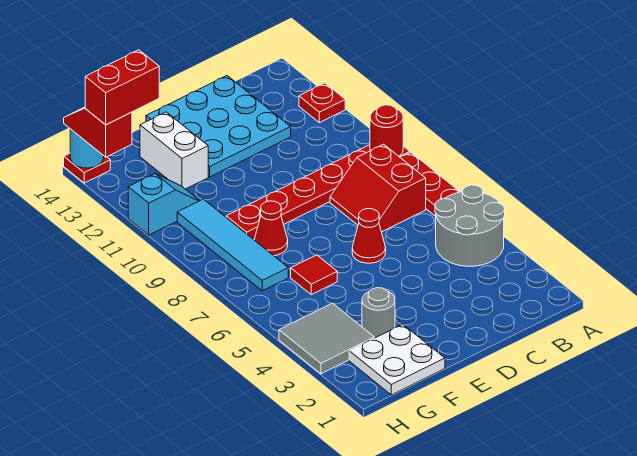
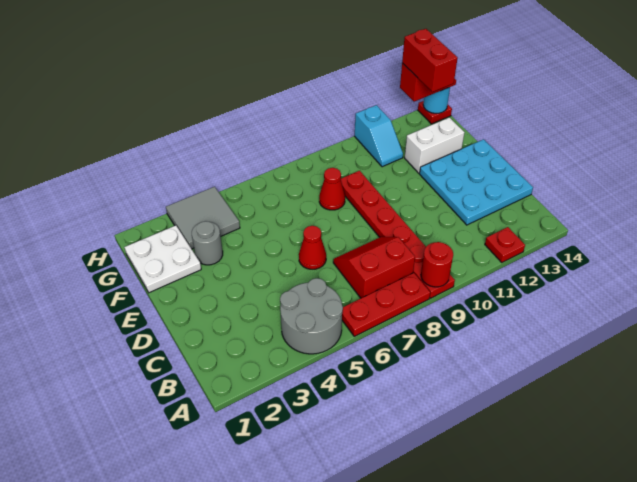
red tile F6 level 1 -> none
cyan tile G7:G10 level 1 -> none

